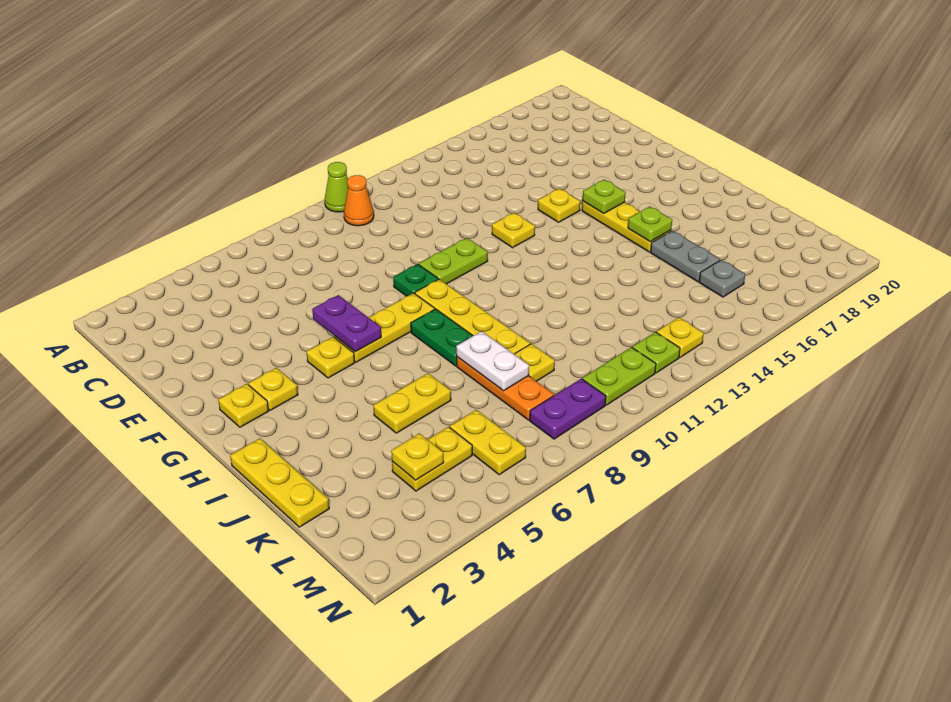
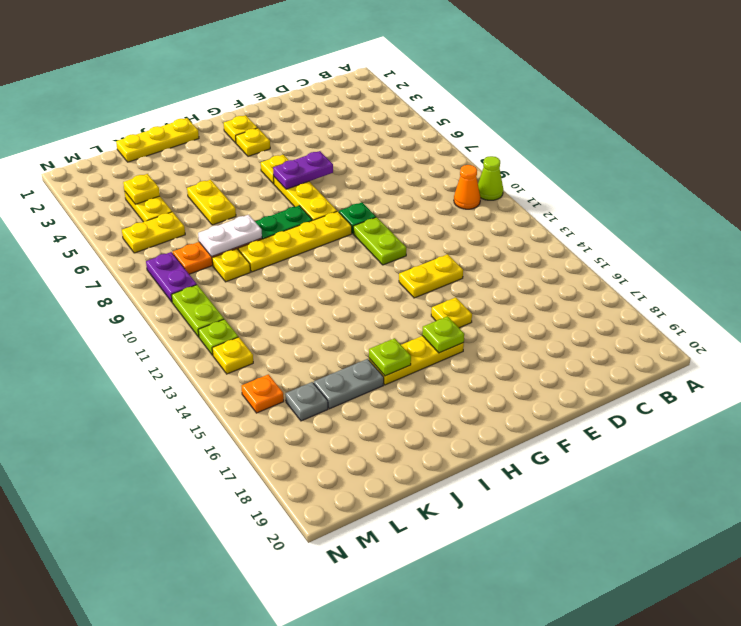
yellow plate F13 level 1 -> yellow plate E13:F13 level 1
none -> orange plate M15 level 1

